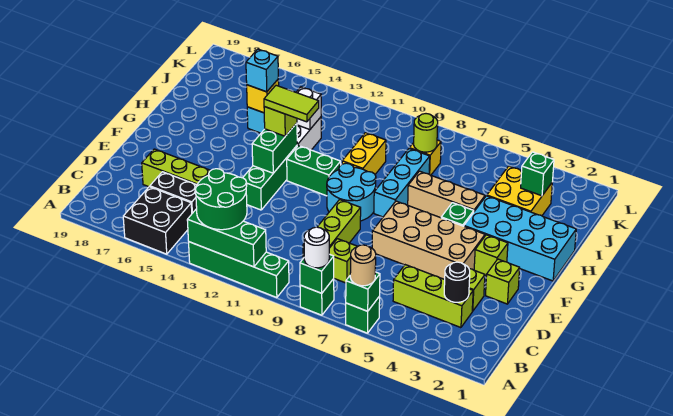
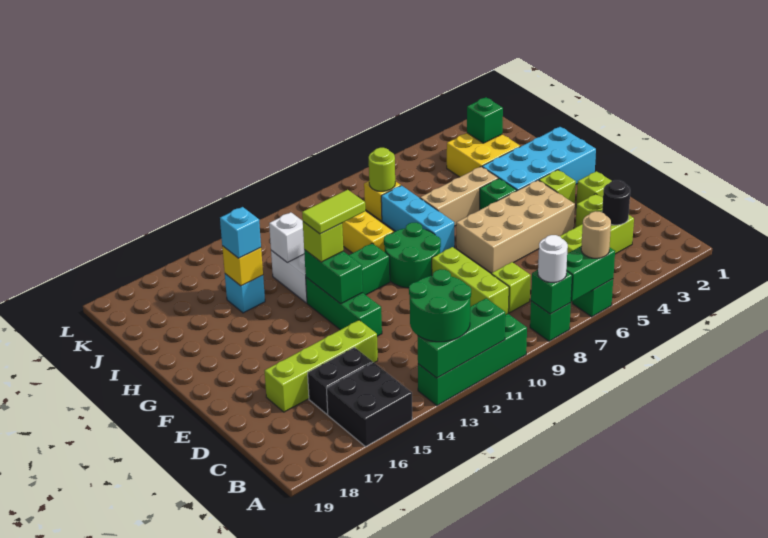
green brick A6 level 2 -> green brick A6:A7 level 2
cyan round brick F9:G10 level 1 -> green round brick F9:G10 level 1

